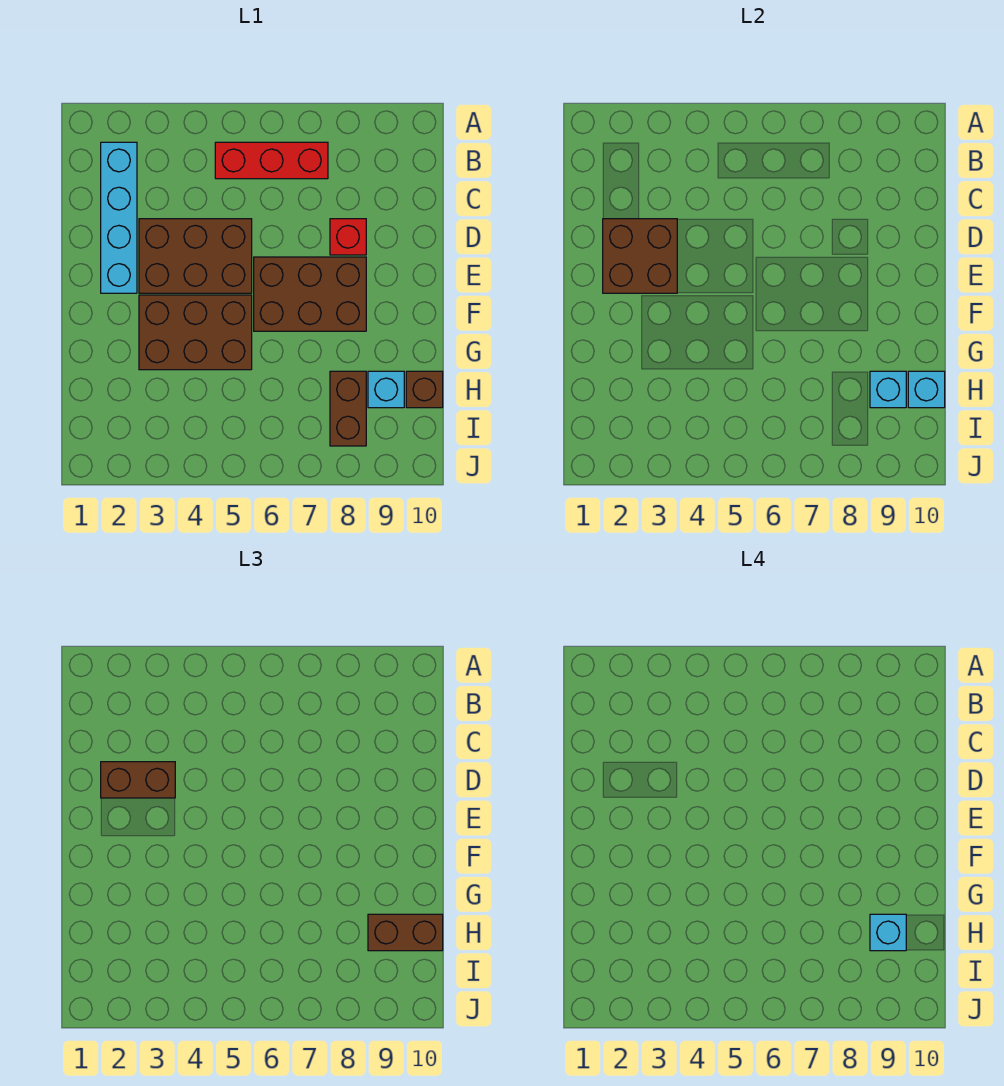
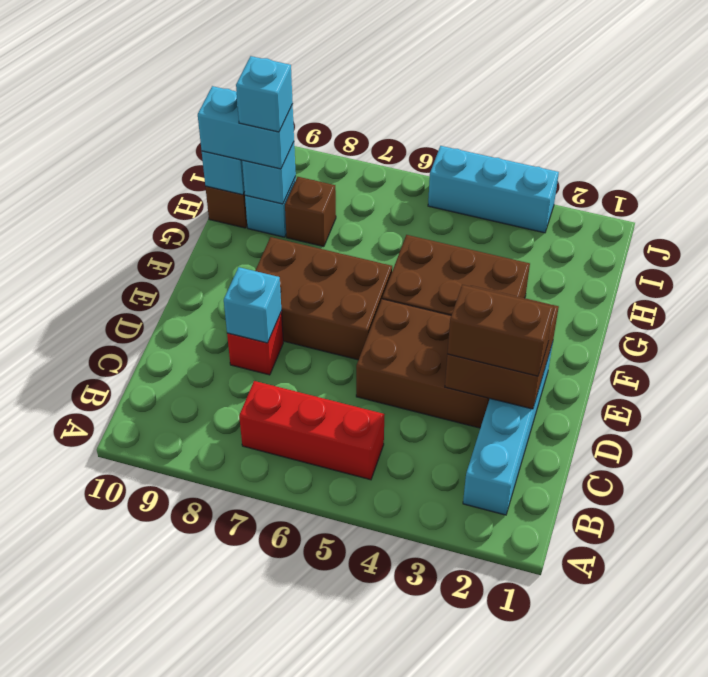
none -> cyan brick D8 level 2
brown brick H8:I8 level 1 -> brown brick H8 level 1
brown brick H9:H10 level 3 -> cyan brick H9:H10 level 3
none -> cyan brick J3:J5 level 1

